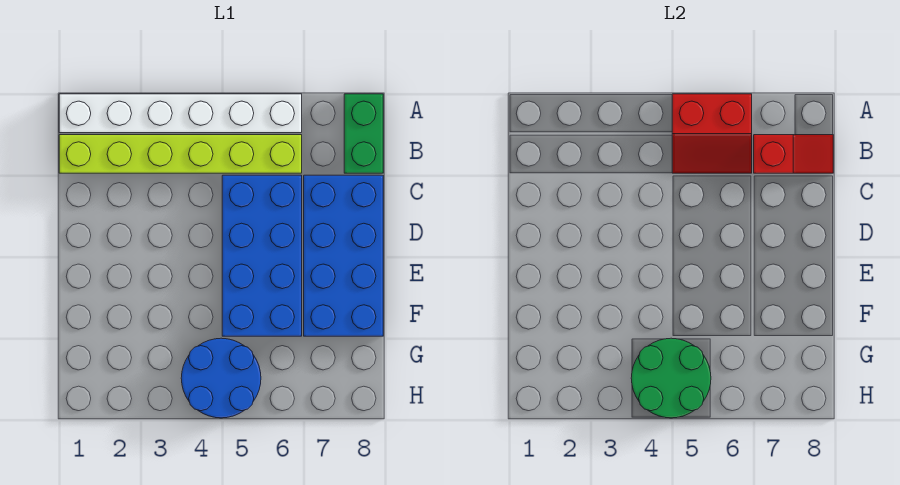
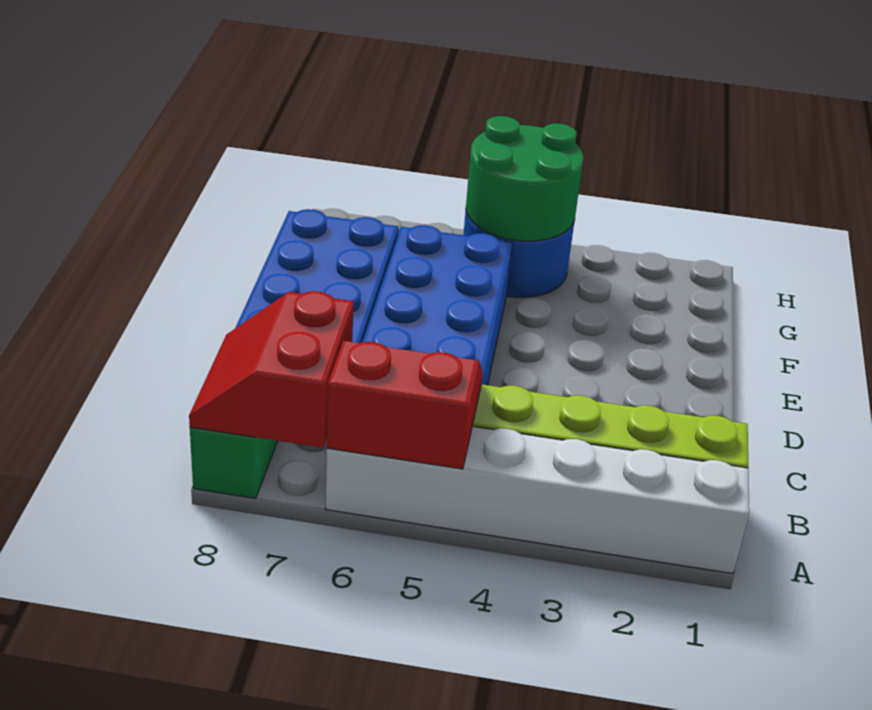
red slope B7:B8 level 2 top 7 -> red slope A7:B8 level 2 top 7

